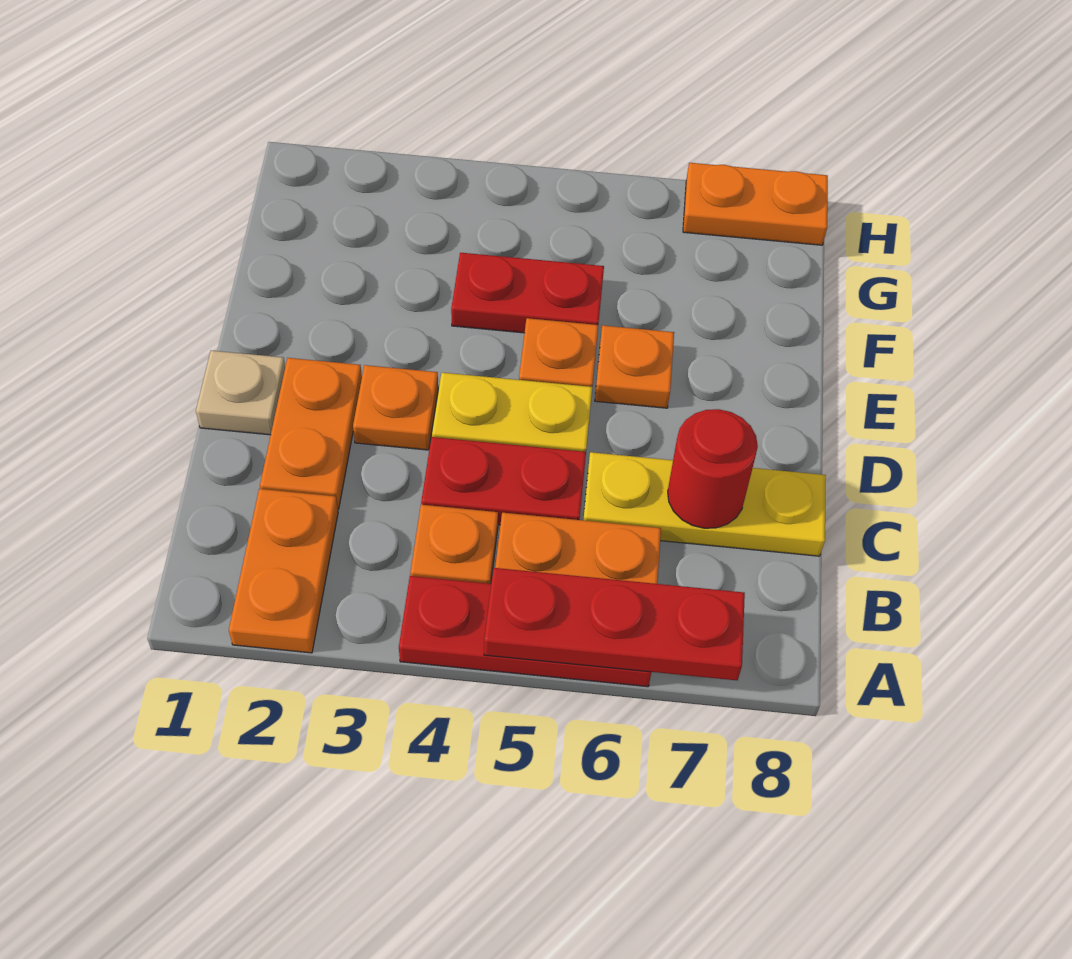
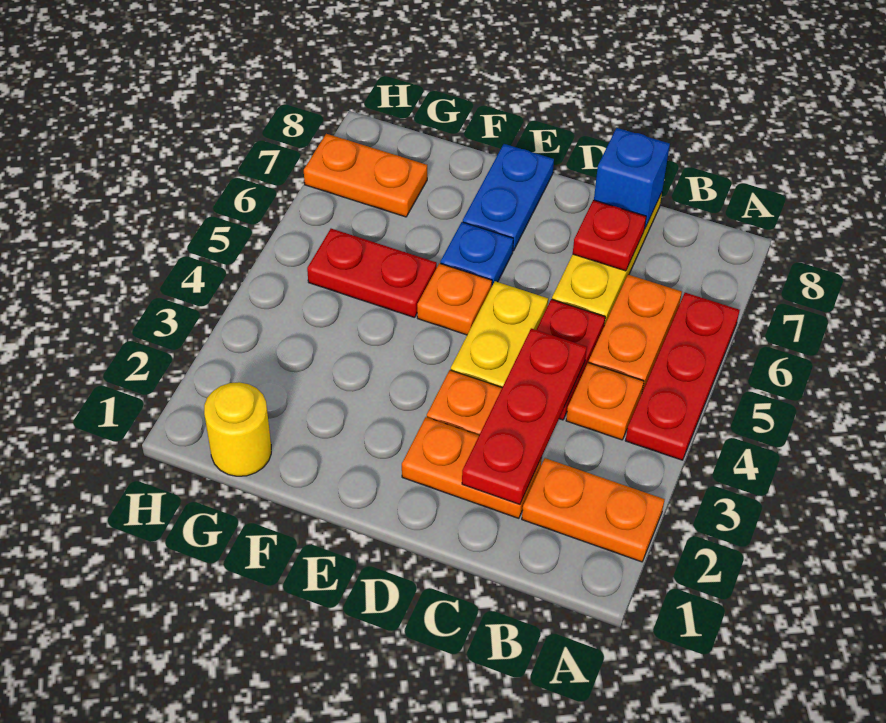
red plate A5:A7 level 2 -> red plate C2:C4 level 2
red round brick C7 level 2 -> red plate C7 level 2
none -> blue brick C8 level 2
tan plate D1 level 1 -> none
orange plate E6 level 1 -> blue plate E6 level 1
none -> blue plate E7:E8 level 1
red plate F4:F5 level 1 -> red plate F5:G5 level 1
none -> yellow round brick G1 level 1
orange plate H7:H8 level 1 -> orange plate G7:H7 level 1

